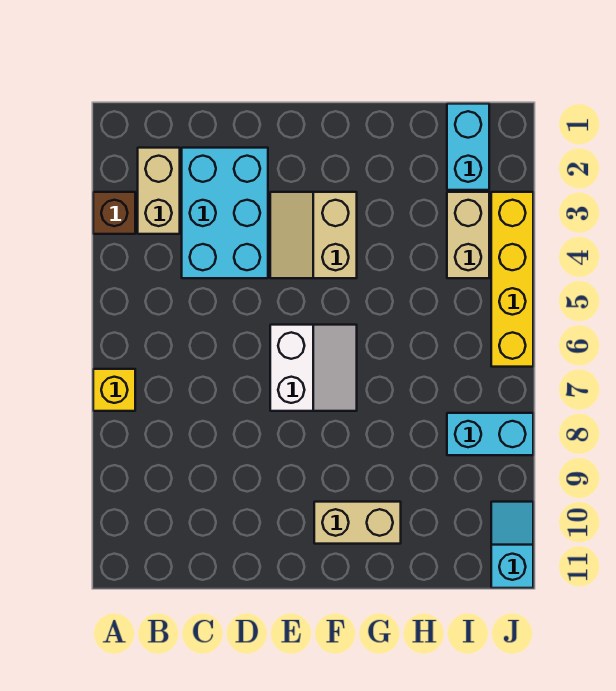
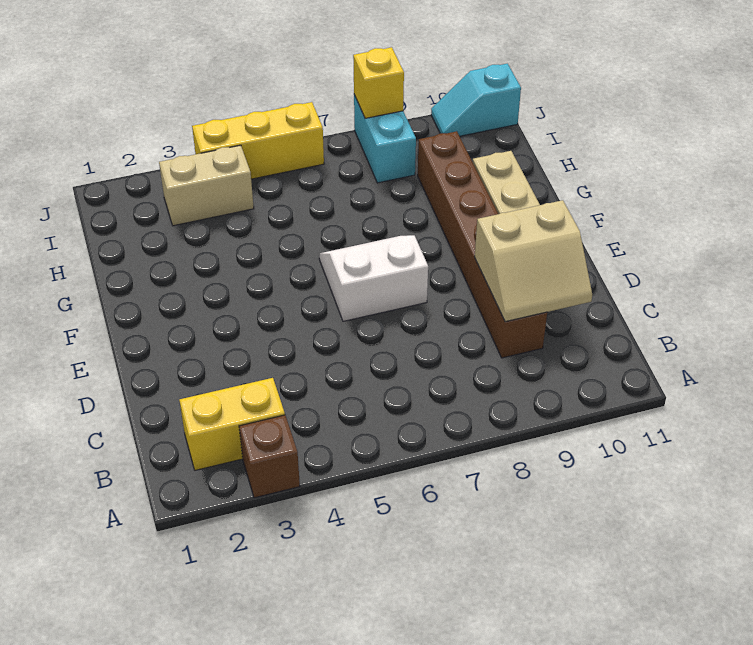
yellow brick A7 level 1 -> yellow brick J8 level 2
tan brick B2:B3 level 1 -> yellow brick B2:B3 level 1
cyan brick C2:D4 level 1 -> none
none -> brown brick C9:H9 level 1
tan slope E3:F4 level 1 top F -> tan slope C9:D10 level 2 top D
cyan brick I1:I2 level 1 -> none
yellow brick J3:J6 level 1 -> yellow brick J4:J6 level 1

